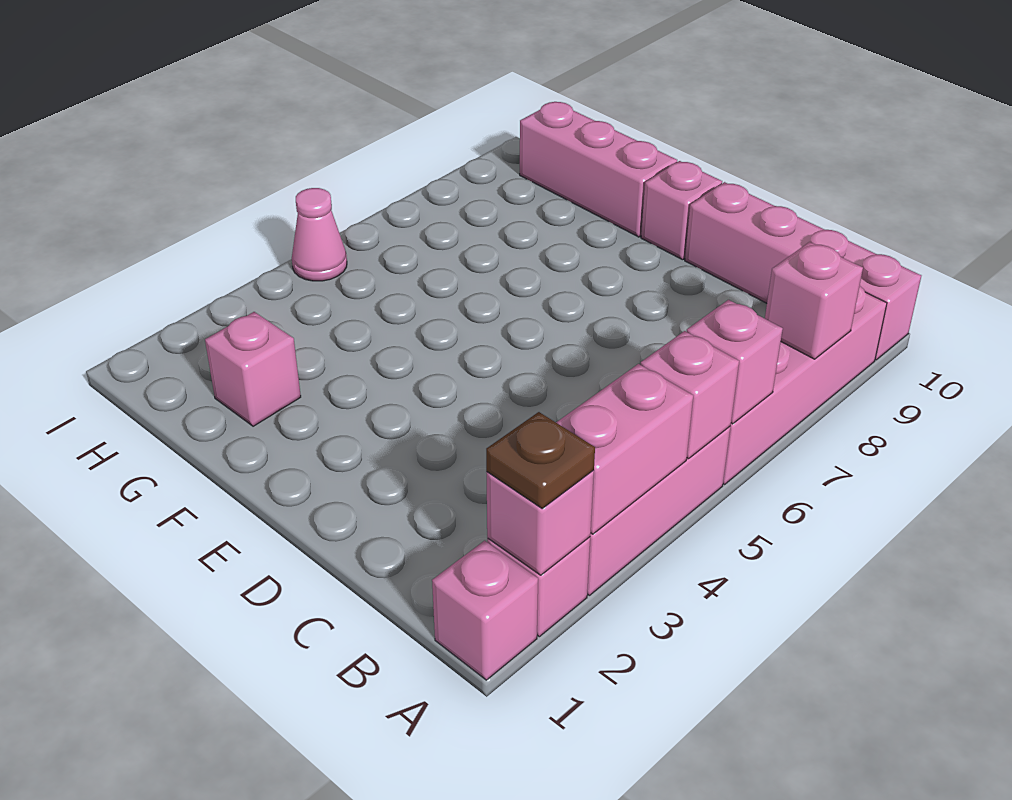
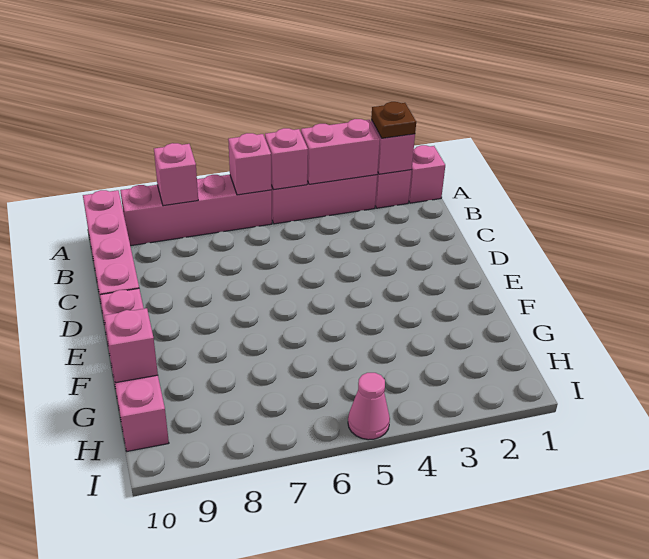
pink brick G2 level 1 -> pink brick G10 level 2

